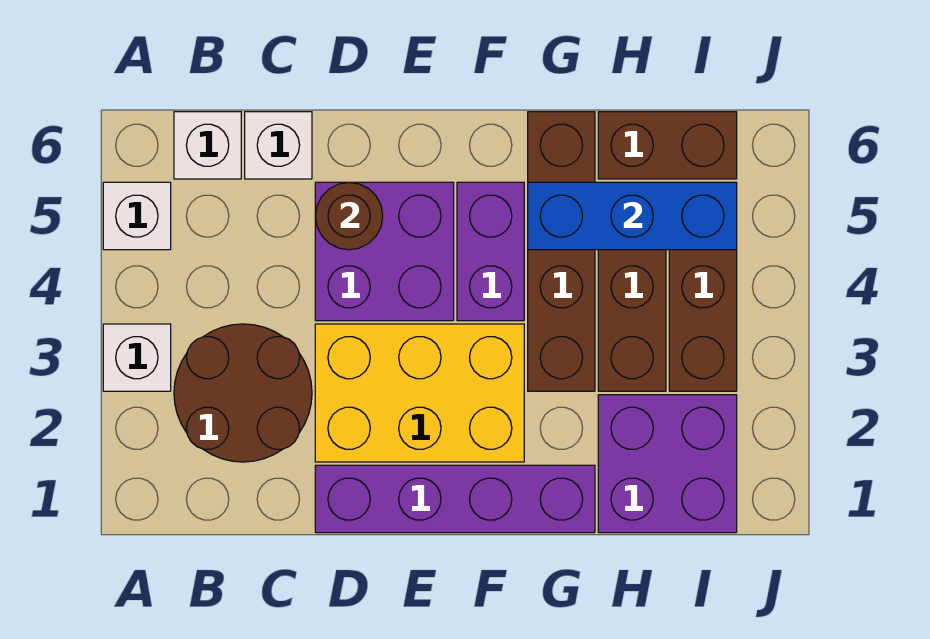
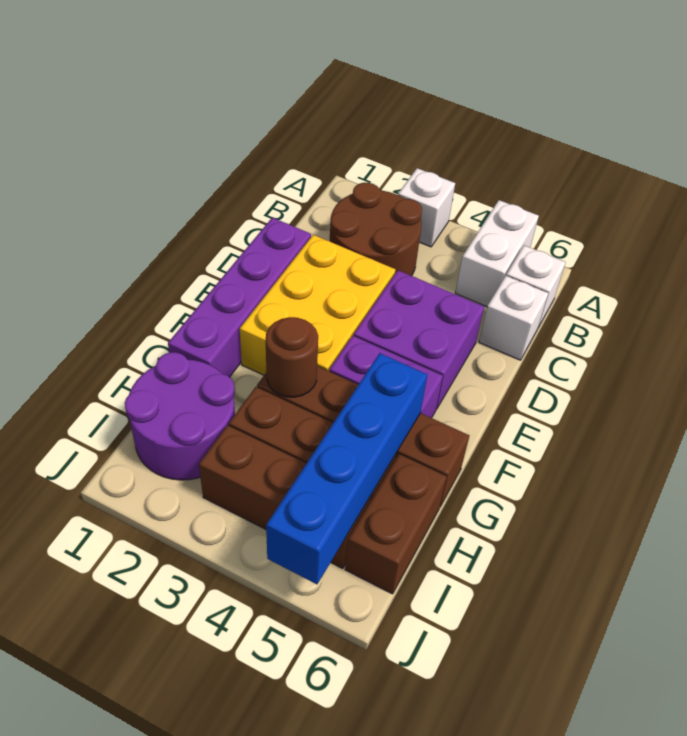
white brick A5 level 1 -> white brick A5:B5 level 1
brown round brick D5 level 2 -> brown round brick G3 level 2
blue brick G5:I5 level 2 -> blue brick G5:J5 level 2
purple brick H1:I2 level 1 -> purple round brick H1:I2 level 1

